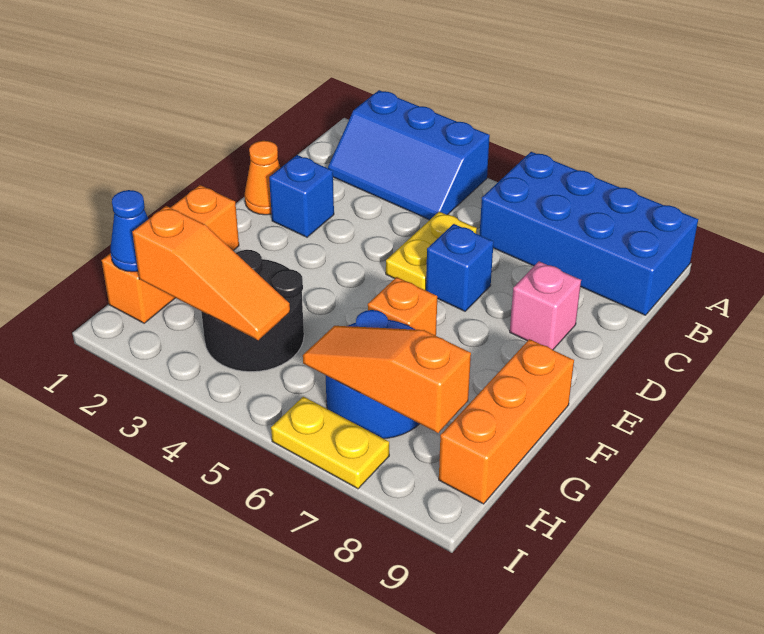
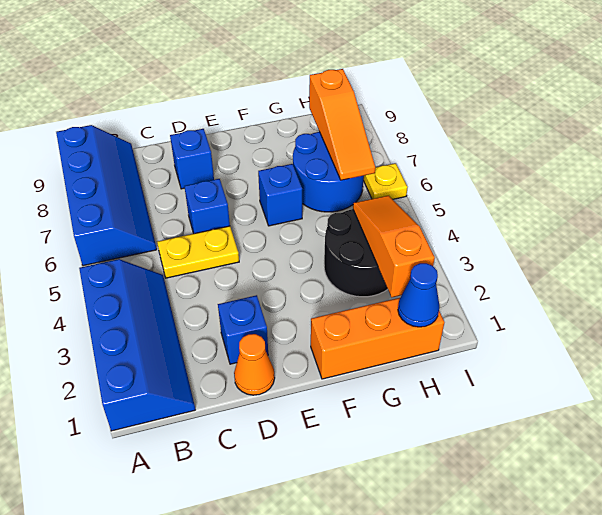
blue slope A2:B4 level 1 top A -> blue slope A1:B4 level 1 top A
blue brick A6:B9 level 1 -> blue slope A6:B9 level 1 top A
pink brick D8 level 1 -> blue brick D8 level 1
orange brick F6 level 1 -> blue brick F6 level 1
orange brick F9:H9 level 1 -> none
yellow plate I6:I7 level 1 -> yellow plate I6 level 1

